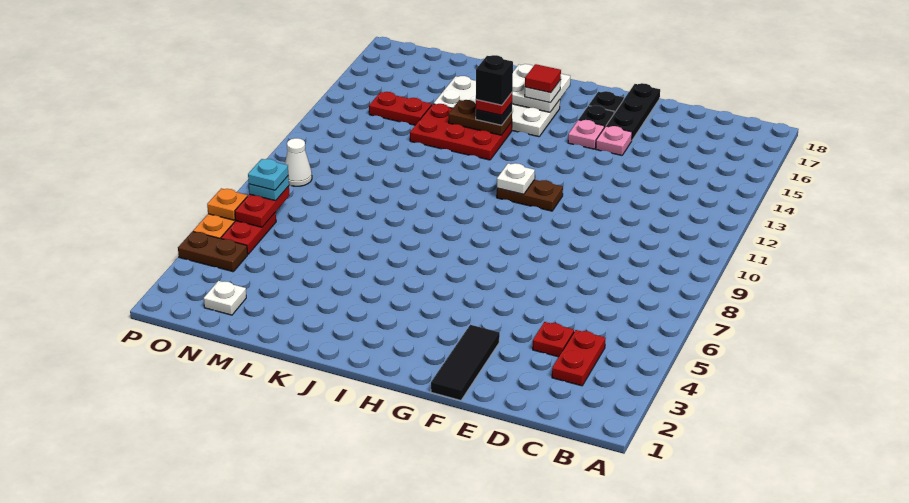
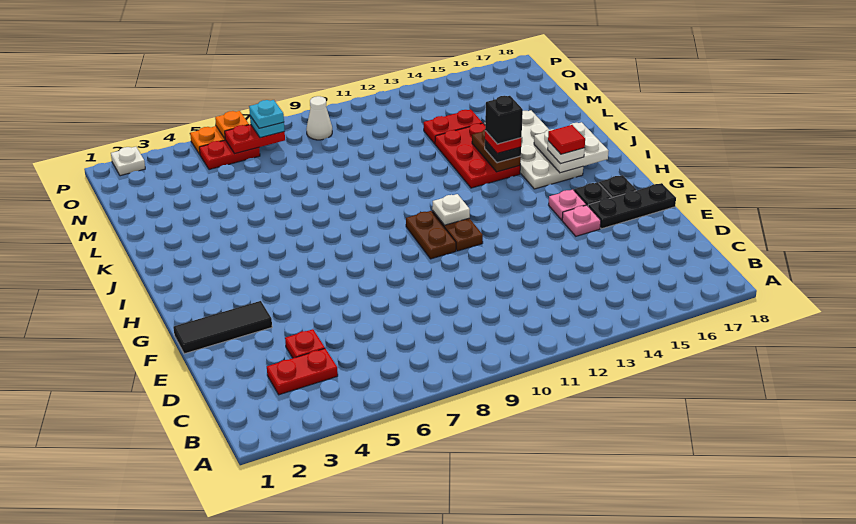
red plate M14:N14 level 1 -> red plate M13:M14 level 1
white plate N2 level 1 -> white plate P2 level 1
brown plate O4:P4 level 1 -> brown plate G10:H10 level 1

